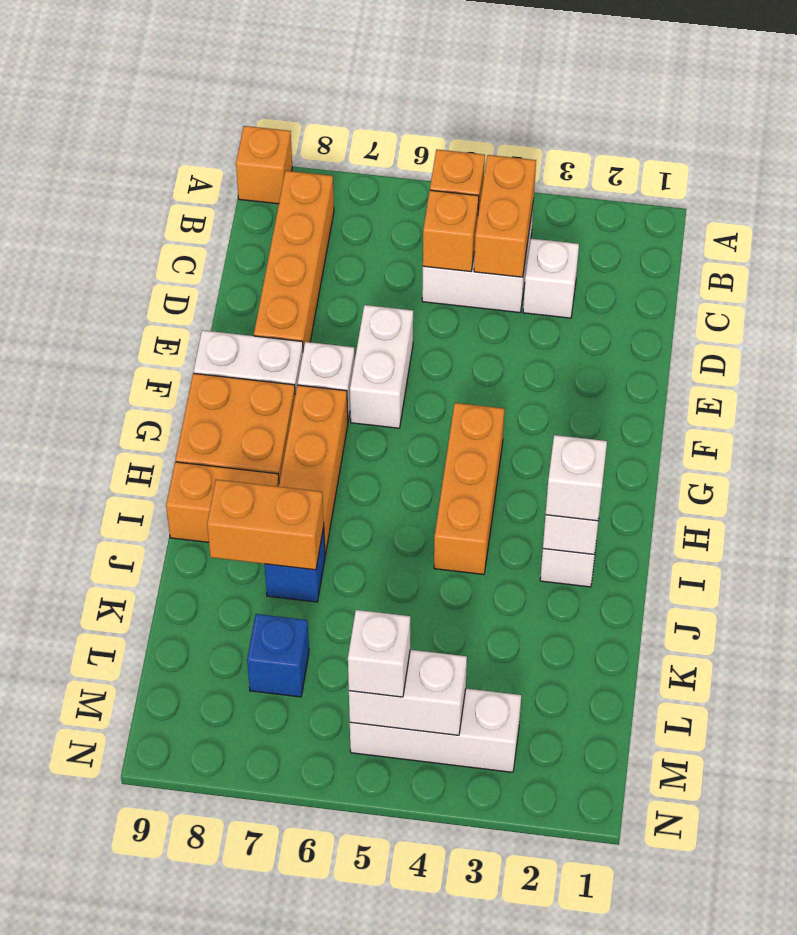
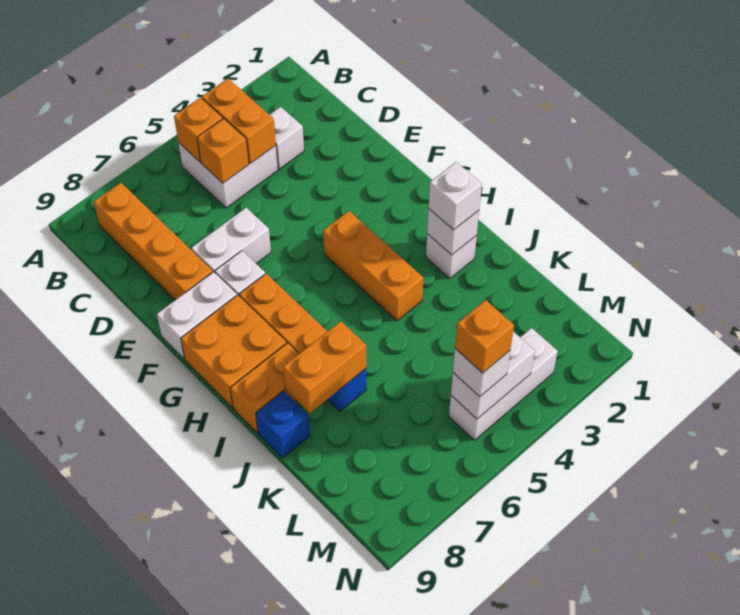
orange brick A9 level 1 -> orange brick M5 level 4
white brick E6:F6 level 1 -> white brick E6:E7 level 1
blue brick L7 level 1 -> blue brick J9 level 1

